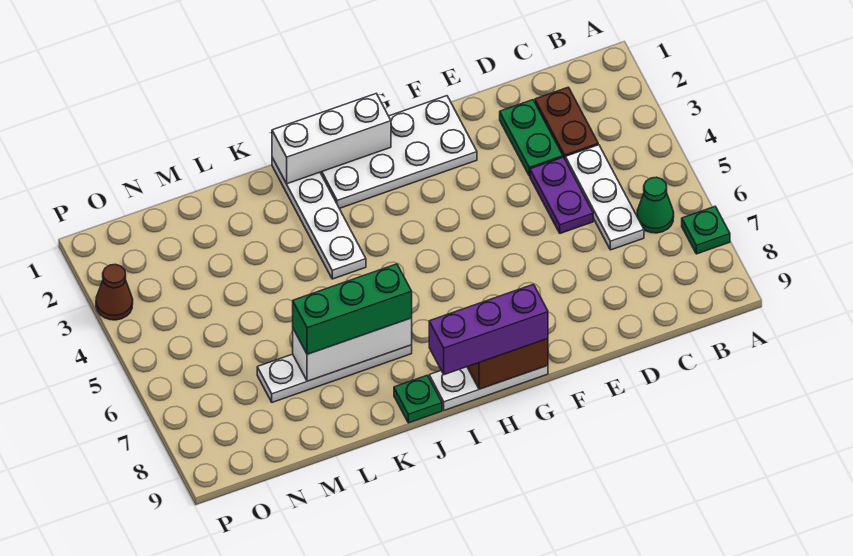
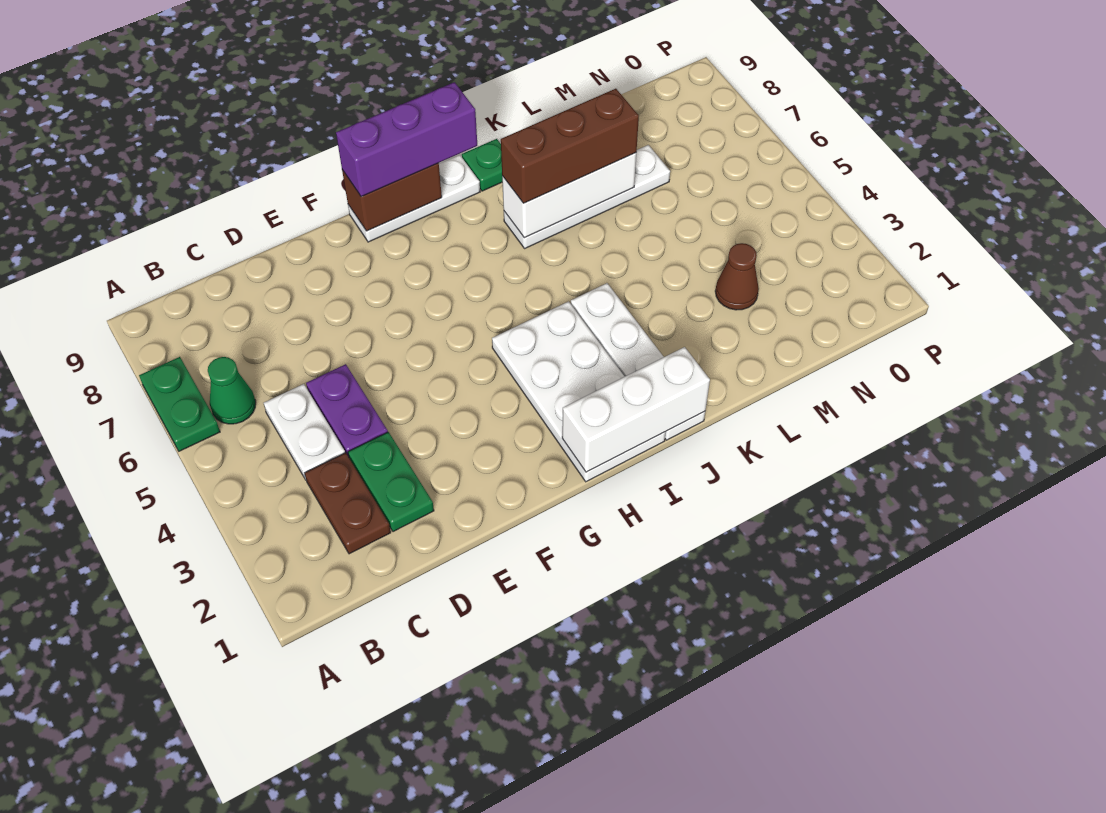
green plate A7 level 1 -> green plate A6:A7 level 1
white plate C4:C6 level 1 -> white plate C4:C5 level 1
white plate F1:I2 level 1 -> white plate H1:I4 level 1
green brick J7:L7 level 3 -> brown brick J7:L7 level 3
brown cone P3 level 1 -> brown cone M3 level 1

